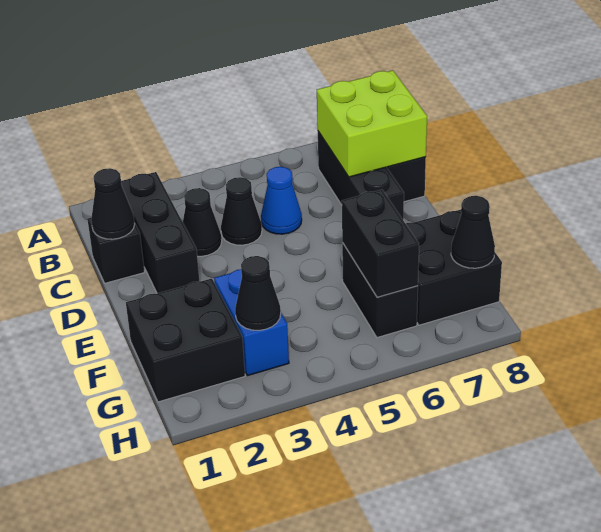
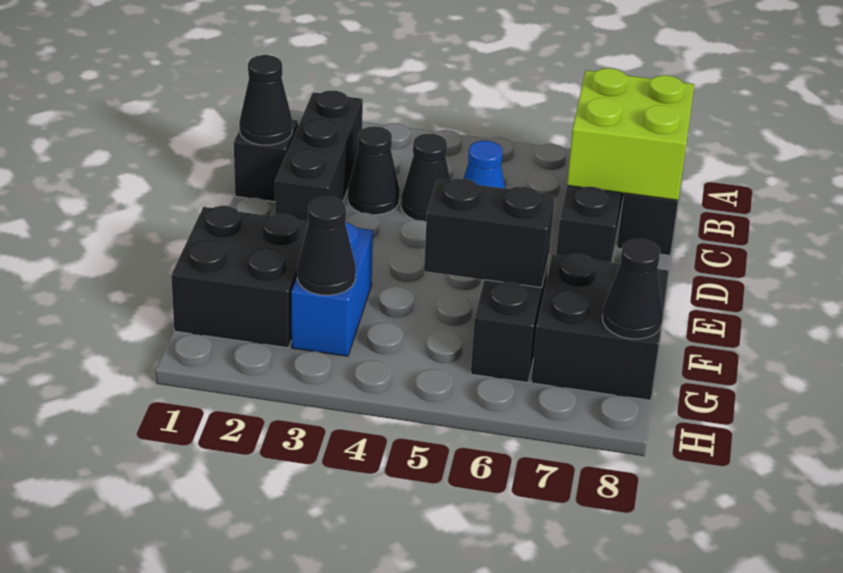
black brick F6:G6 level 2 -> black brick F5:F6 level 2

